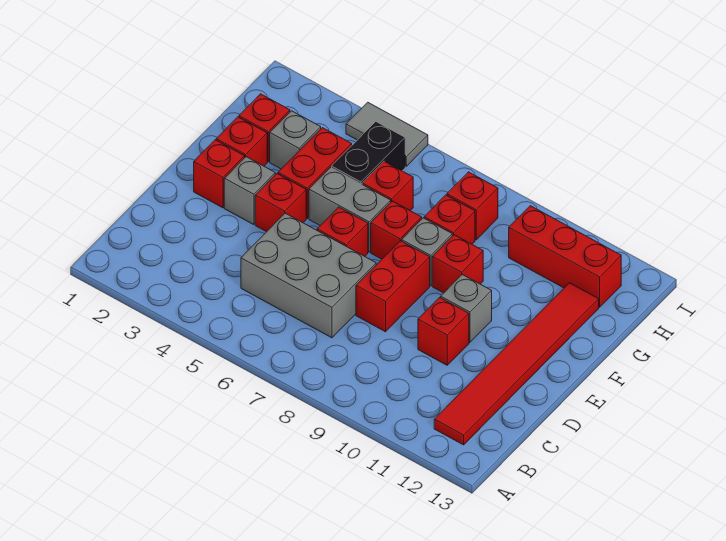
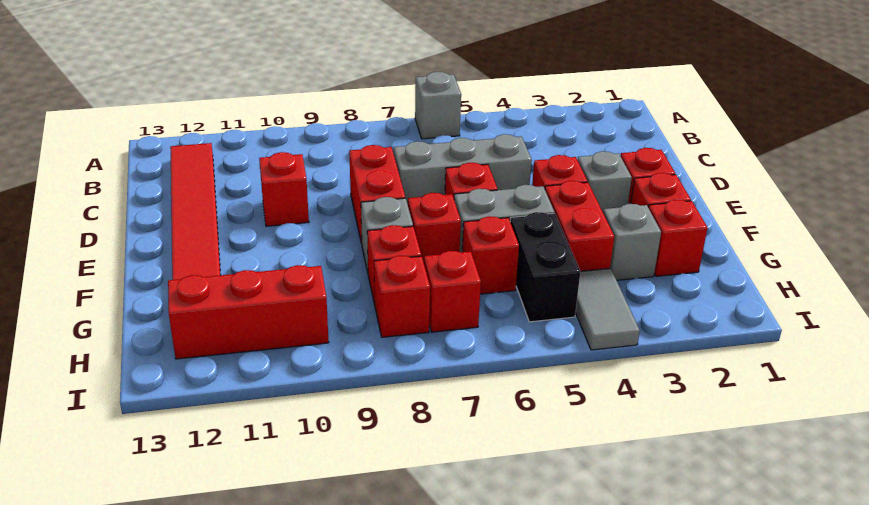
grey brick C5:D7 level 1 -> grey brick D5:D7 level 1
grey brick E10 level 1 -> grey brick A6 level 1
red brick F9 level 1 -> red brick H7 level 1
grey tile I4:I5 level 1 -> grey tile H4:I4 level 1

